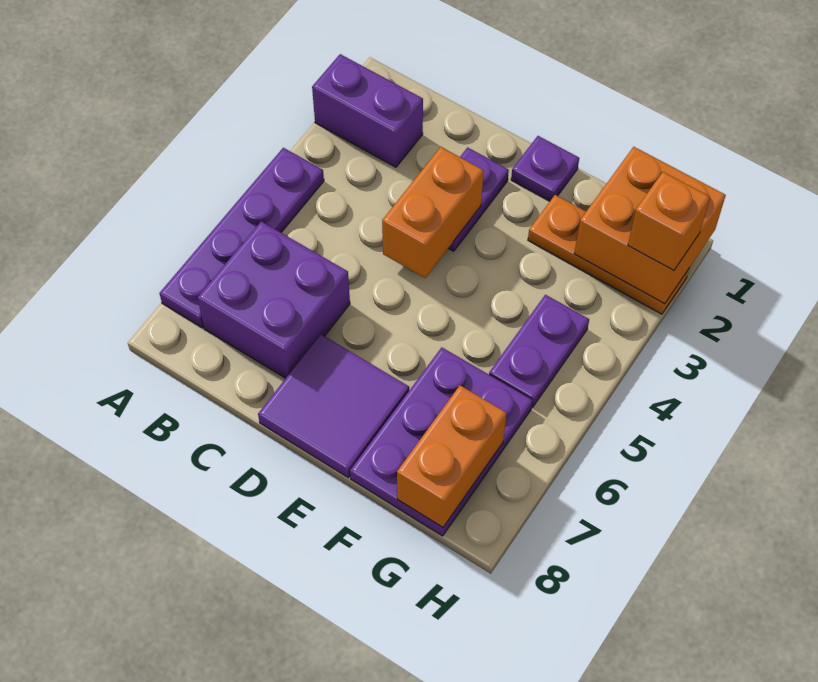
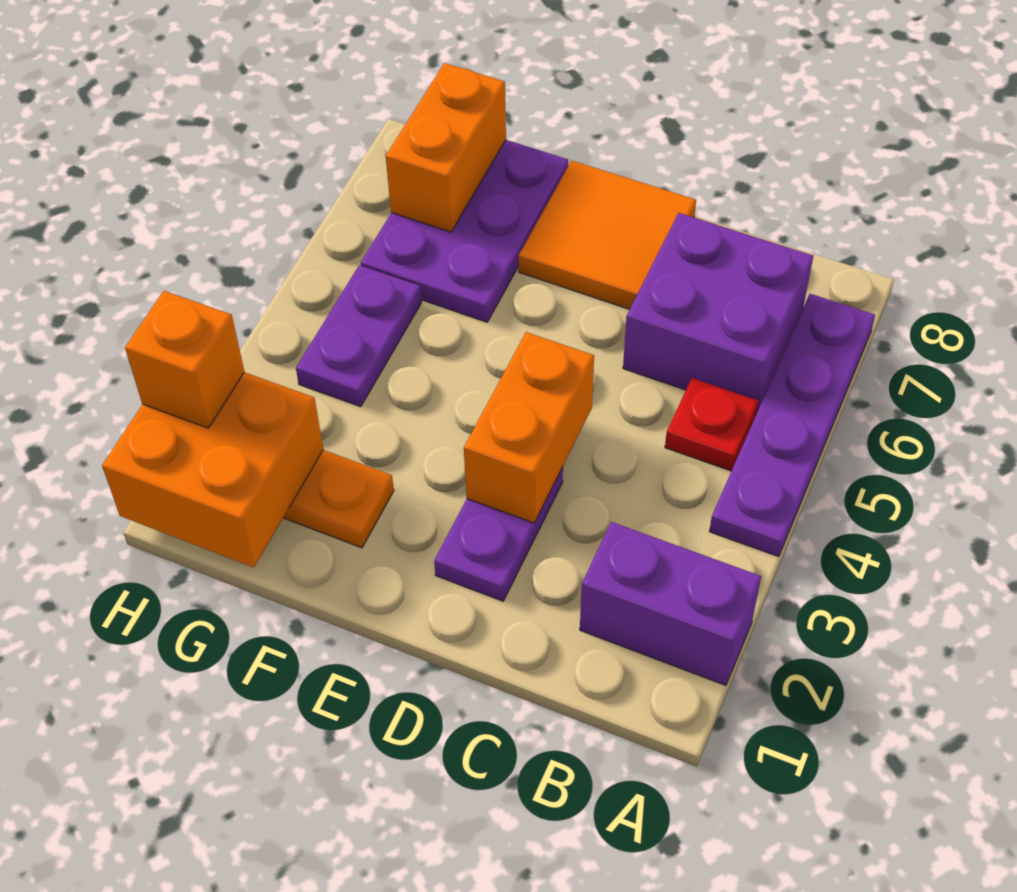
none -> red plate B5 level 1
purple tile D7:E8 level 1 -> orange tile D7:E8 level 1
purple plate E1 level 1 -> none

